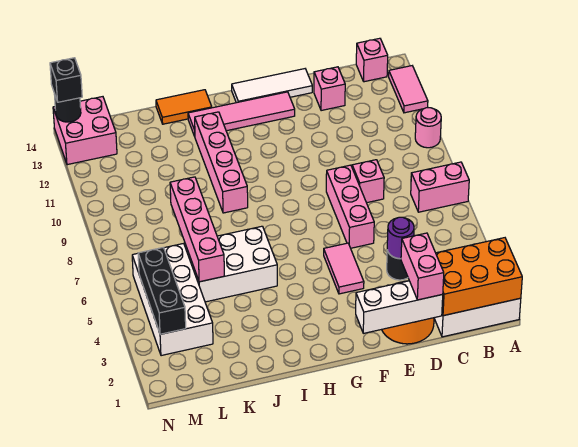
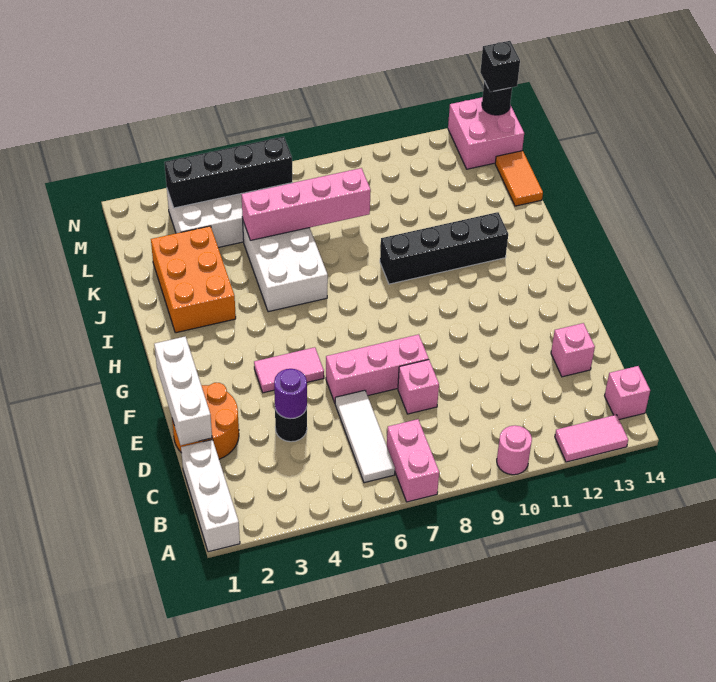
orange brick A1:C2 level 2 -> orange brick I2:K3 level 1
pink brick D1:D2 level 3 -> none
white tile E14:G14 level 1 -> white tile B6:D6 level 1
pink tile F13:I13 level 1 -> none
pink brick I9:I12 level 1 -> black brick I9:I12 level 1
orange tile I14:J14 level 1 -> orange tile K14:L14 level 1
black brick M3:M5 level 2 -> black brick M3:M6 level 2

